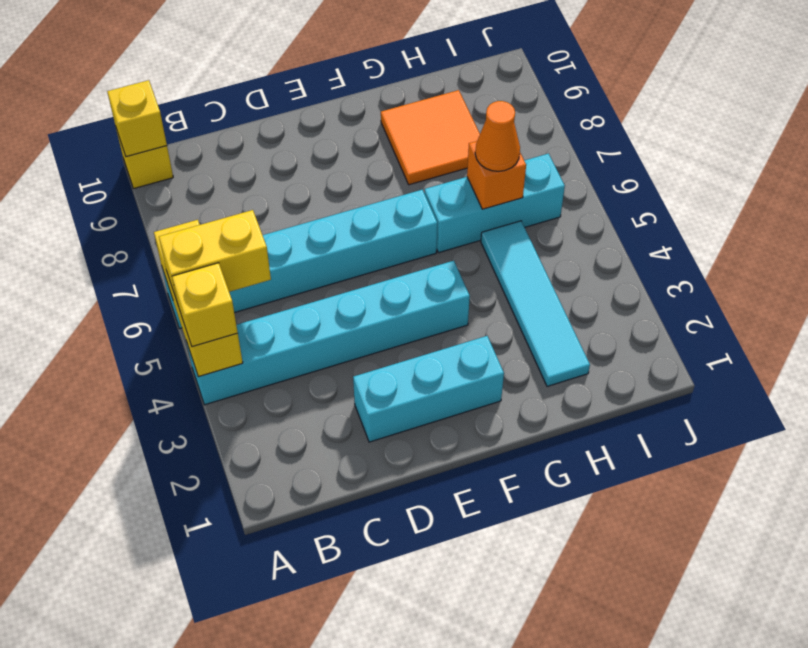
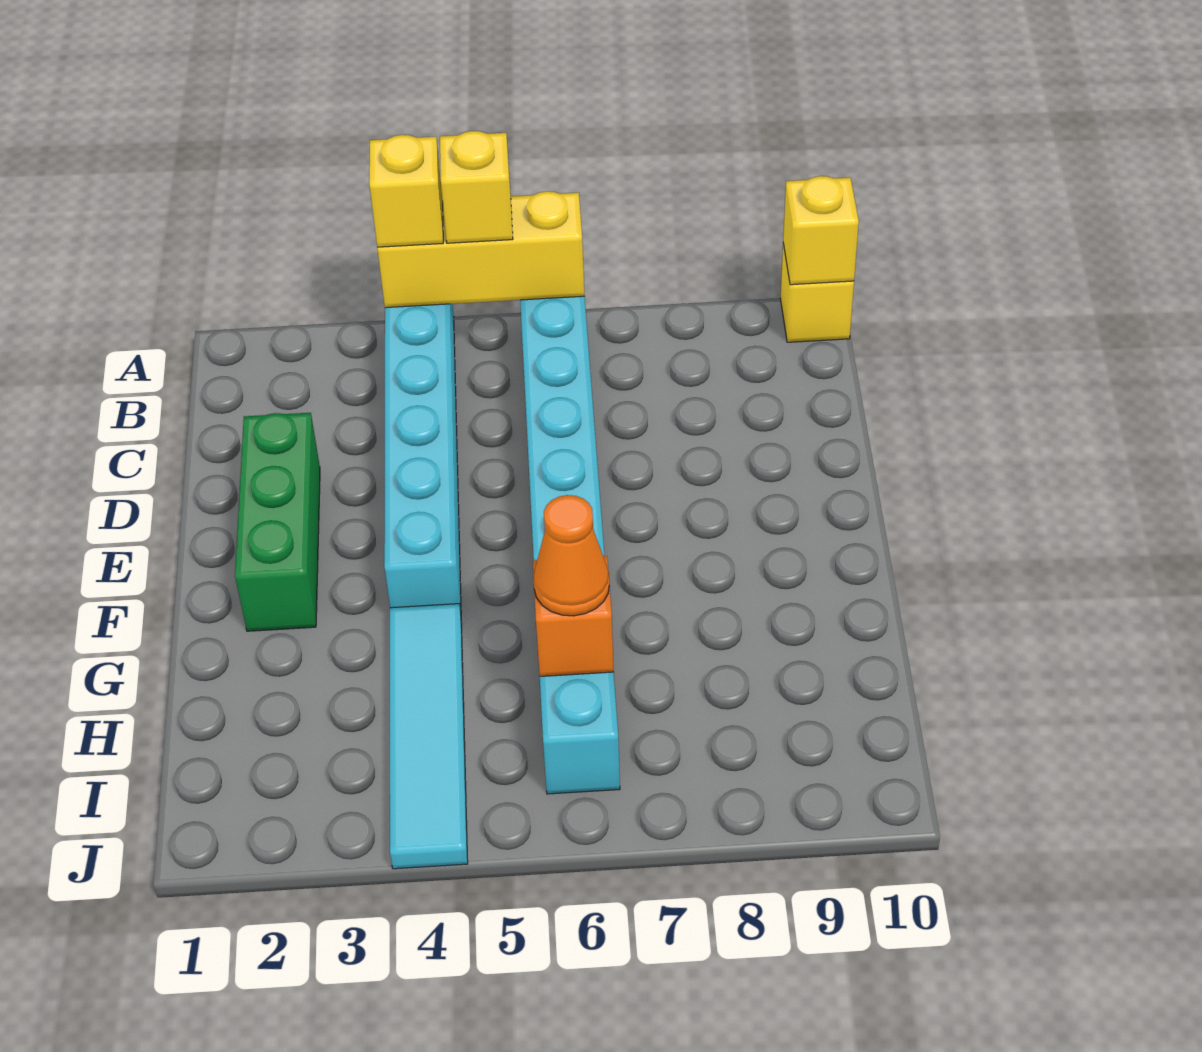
yellow brick A5:B5 level 3 -> yellow brick A5 level 3
cyan brick D2:F2 level 1 -> green brick D2:F2 level 1
orange tile G8:H9 level 1 -> none
cyan tile H2:H5 level 1 -> cyan tile G4:J4 level 1

